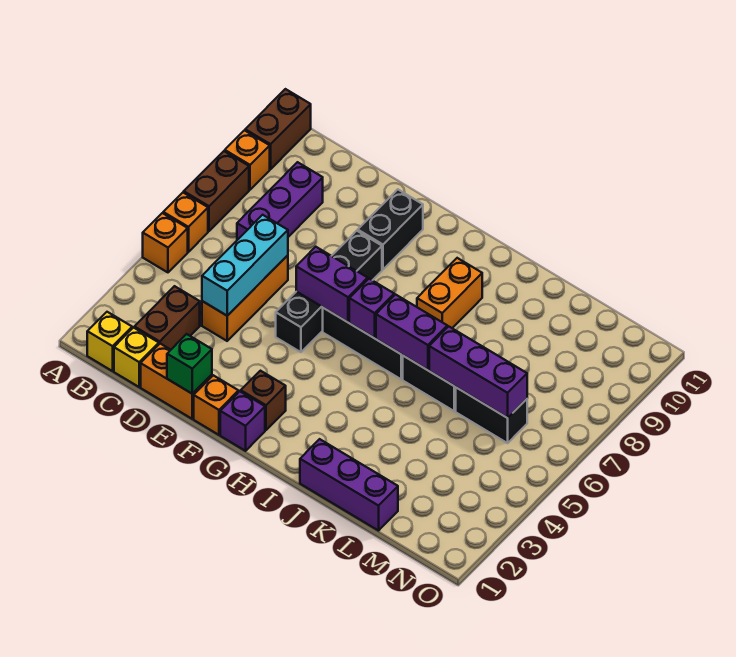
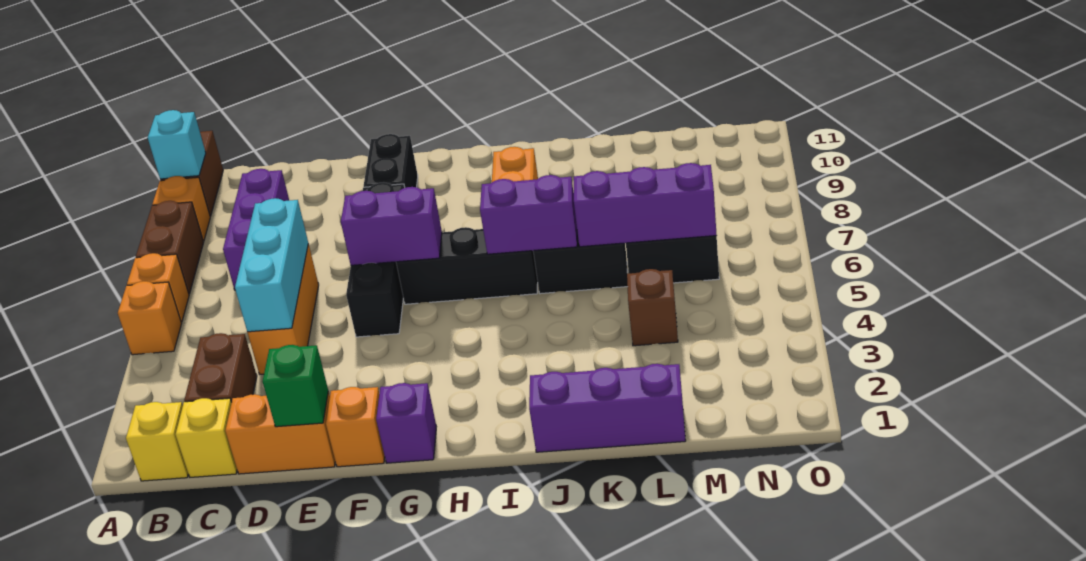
none -> cyan brick A10 level 2
brown brick G2 level 1 -> brown brick L4 level 1
purple brick H6 level 2 -> none

